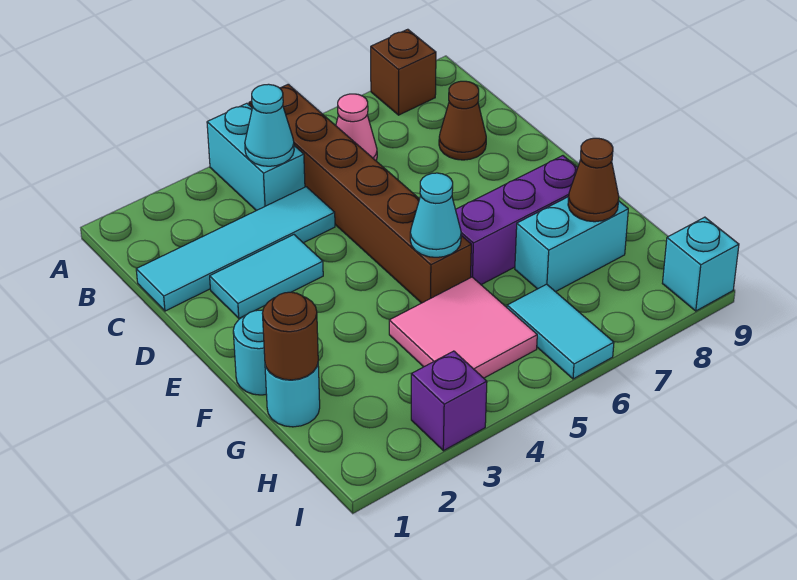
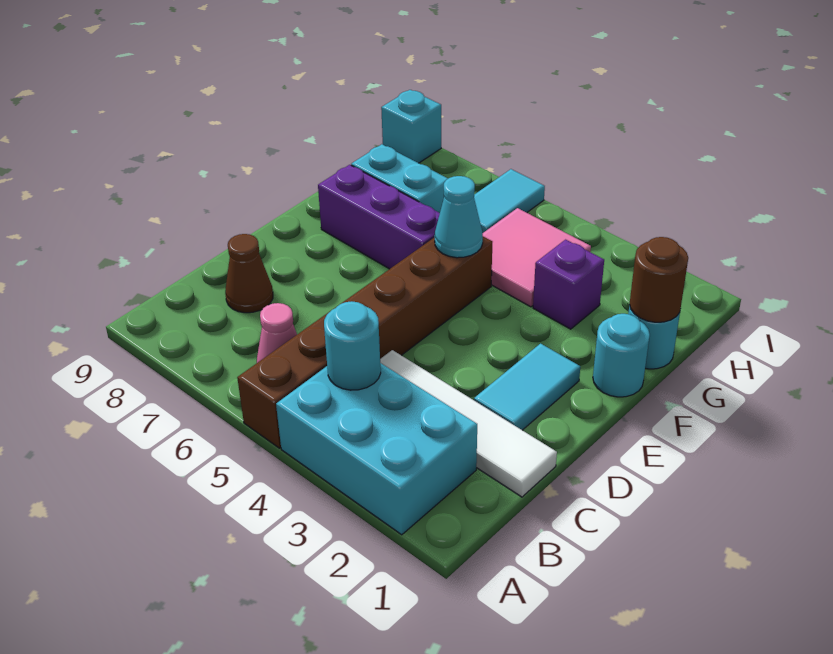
cyan brick A4:B4 level 1 -> cyan brick A2:B4 level 1
brown brick A8 level 1 -> none
cyan cone B4 level 2 -> cyan round brick B4 level 2
cyan tile C1:C4 level 1 -> white tile C1:C4 level 1
cyan tile D2:D3 level 1 -> cyan tile D2:E2 level 1
brown cone G8 level 2 -> none
purple brick I3 level 1 -> purple brick G3 level 1

